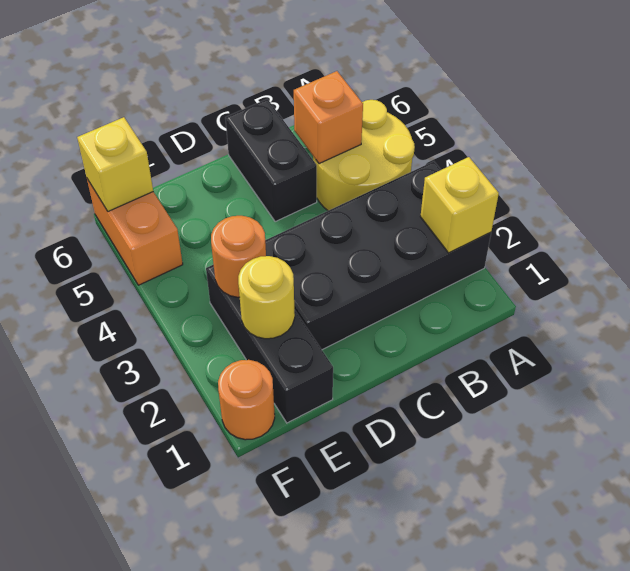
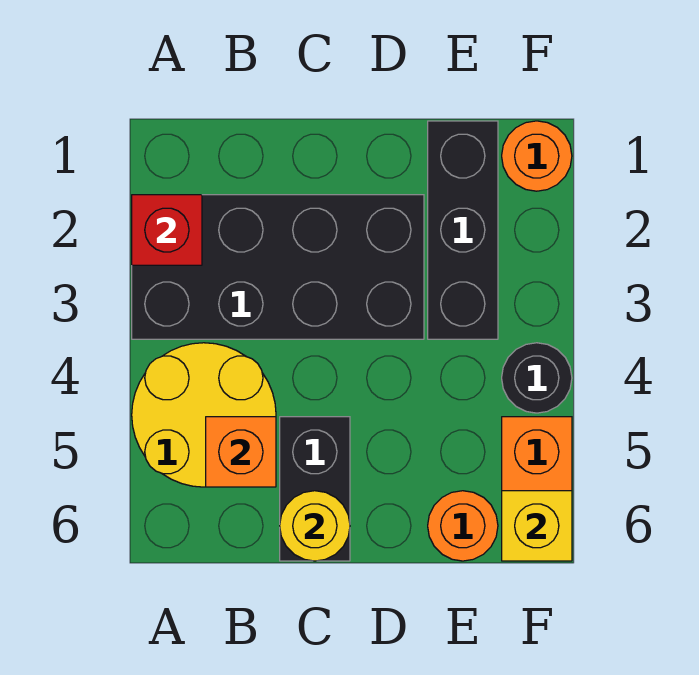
yellow brick A2 level 2 -> red brick A2 level 2
yellow round brick E2 level 2 -> yellow round brick C6 level 2
orange round brick E3 level 2 -> orange round brick E6 level 1
none -> black round brick F4 level 1

